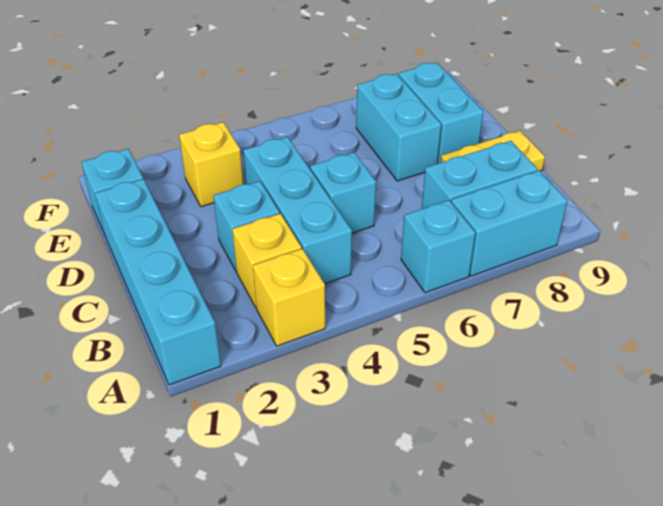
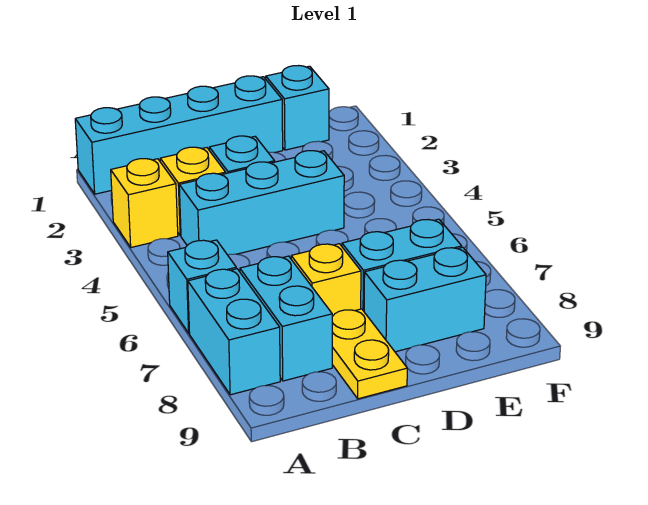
cyan brick C5 level 1 -> none
yellow brick E3 level 1 -> yellow brick C7 level 1

